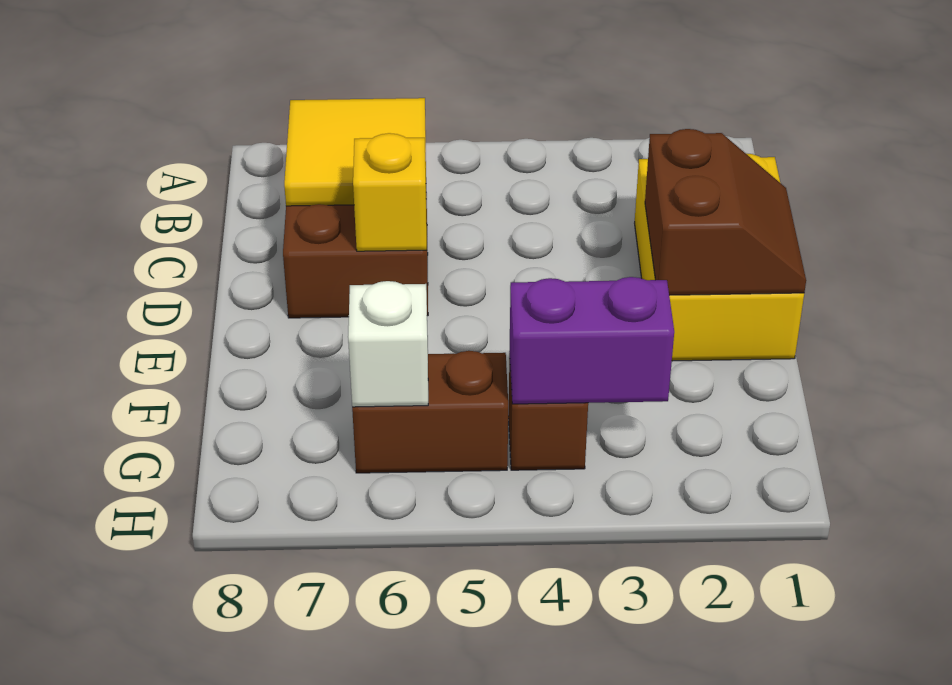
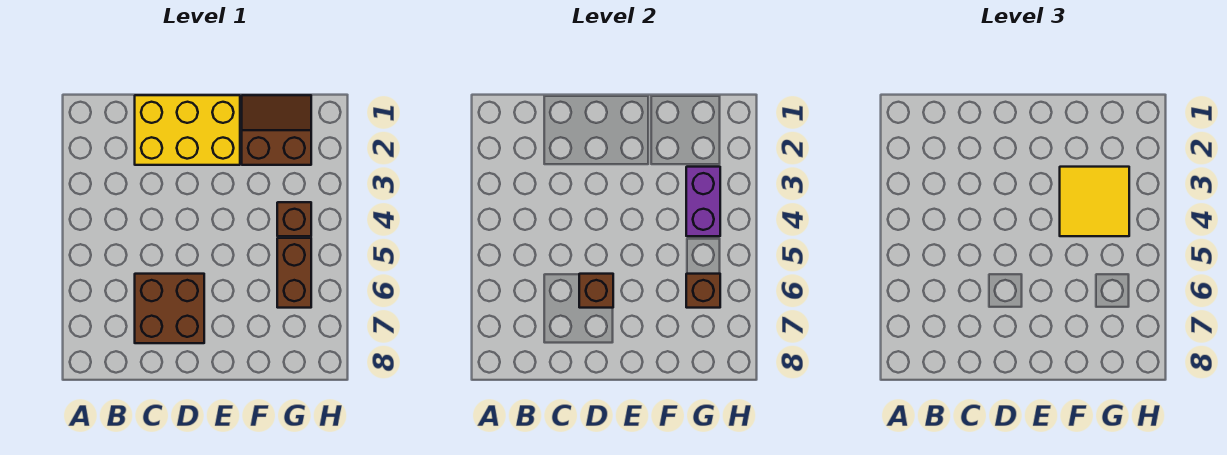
yellow tile B6:C7 level 2 -> yellow tile F3:G4 level 3
brown slope D1:E2 level 2 top 2 -> brown slope F1:G2 level 1 top 2
yellow brick D6 level 2 -> brown brick D6 level 2
white brick G6 level 2 -> brown brick G6 level 2

